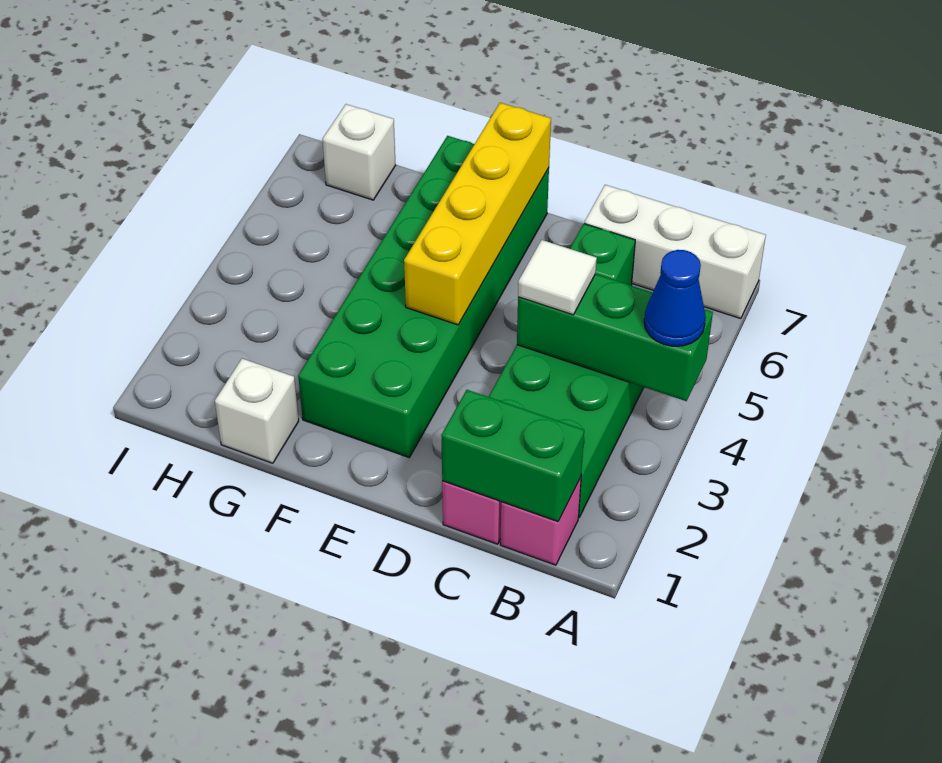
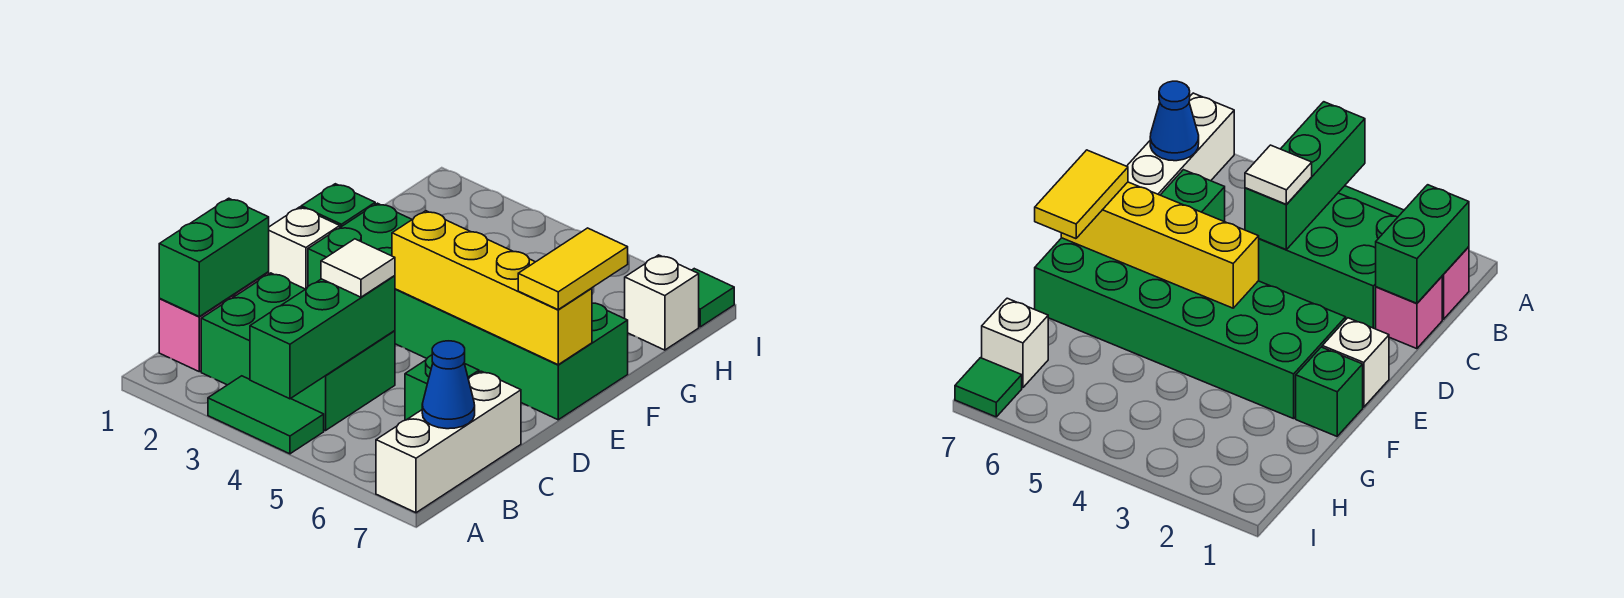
none -> green tile A3:A4 level 1
blue cone A4 level 3 -> blue cone B7 level 2
none -> yellow tile E7:F7 level 3
none -> green brick F1 level 1
white brick G1 level 1 -> white brick E1 level 1
none -> green tile I7 level 1

